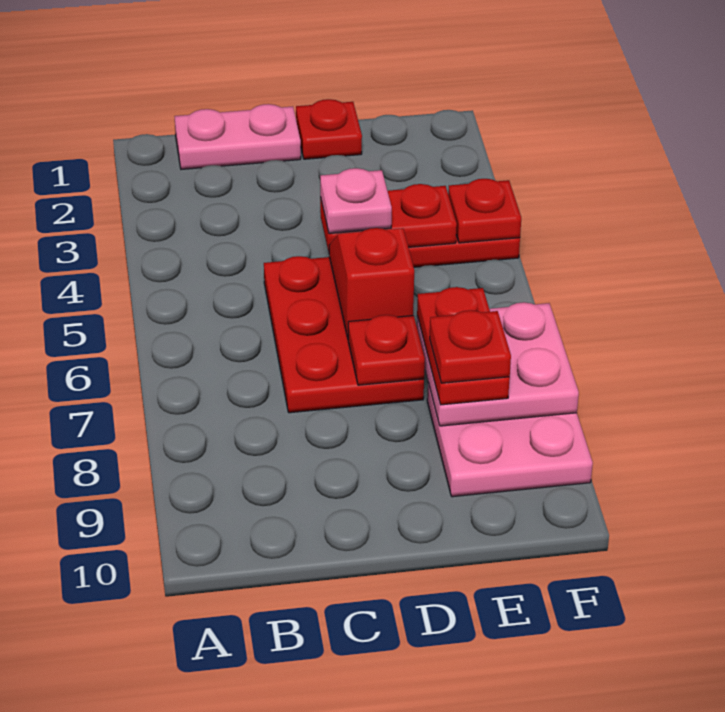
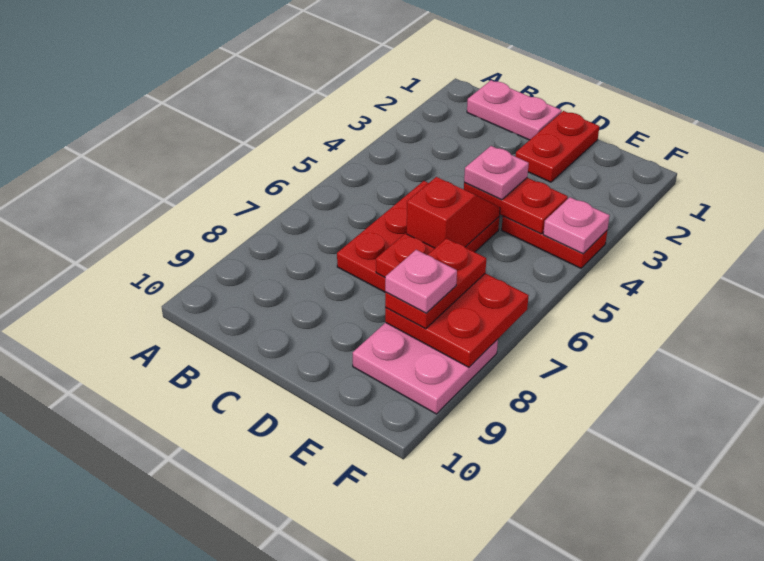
red plate D1 level 1 -> red plate D1:D2 level 1
pink plate E7:F8 level 2 -> red plate E7:F8 level 2
red plate E8 level 4 -> pink plate E8 level 4
red plate F4 level 2 -> pink plate F4 level 2

